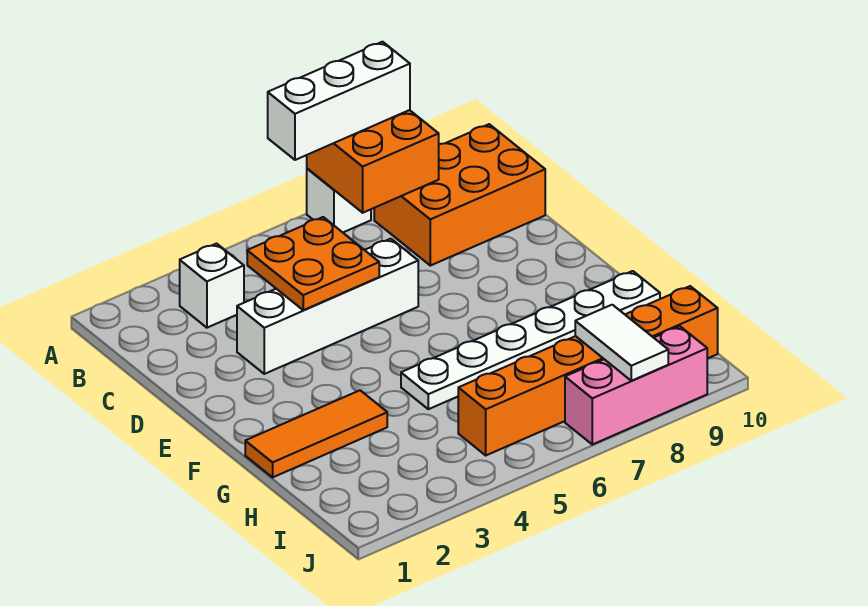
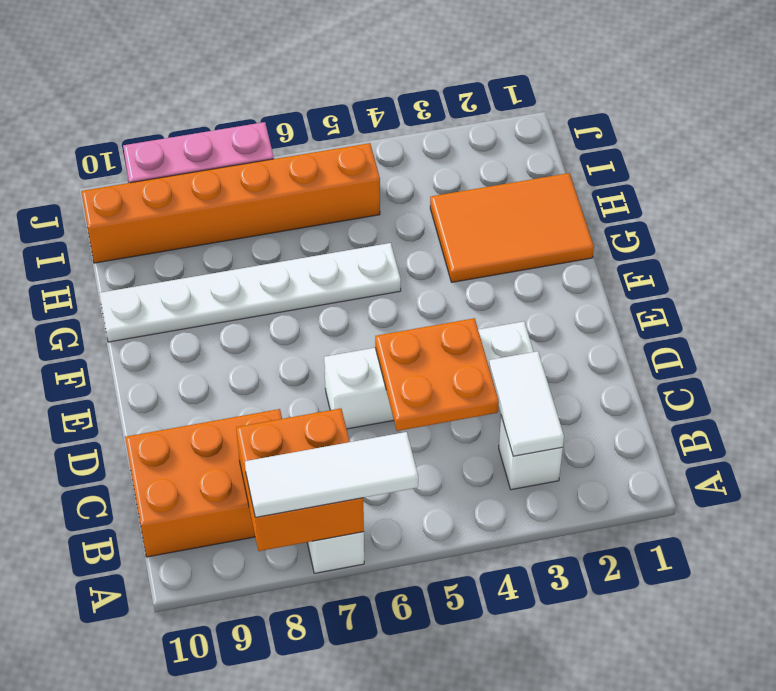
white brick A6:A8 level 3 -> white tile A6:A8 level 3
orange tile G1:G3 level 1 -> orange tile G1:H3 level 1
white tile I8:J8 level 2 -> white tile B3:C3 level 2

